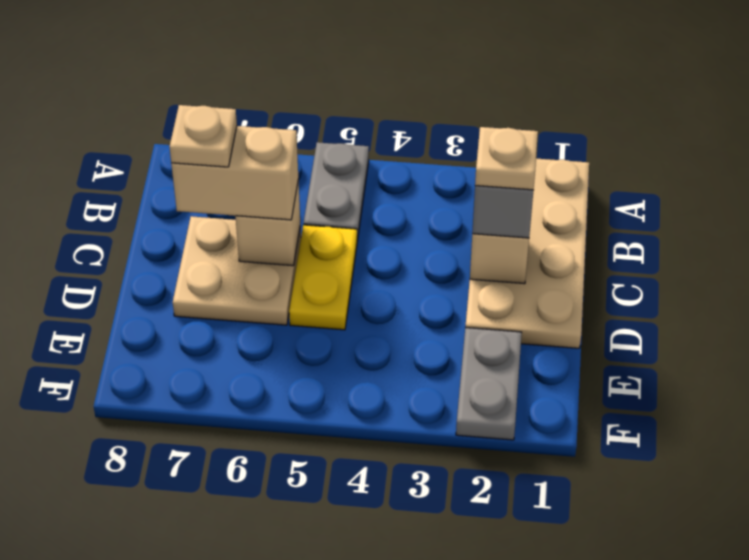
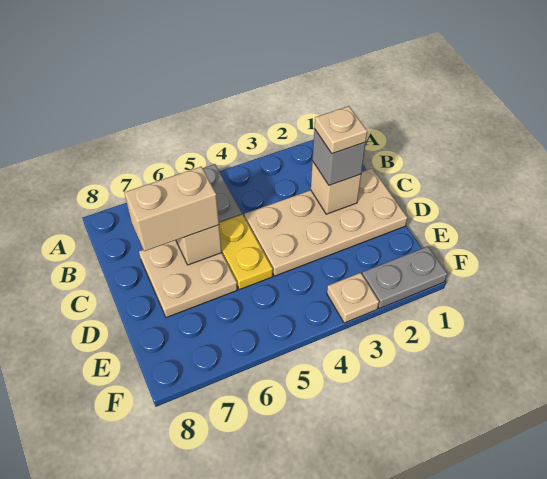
tan plate A1:D2 level 1 -> tan plate C1:D4 level 1
tan plate C7 level 4 -> tan plate F3 level 1
grey plate E2:F2 level 1 -> grey plate F1:F2 level 1

